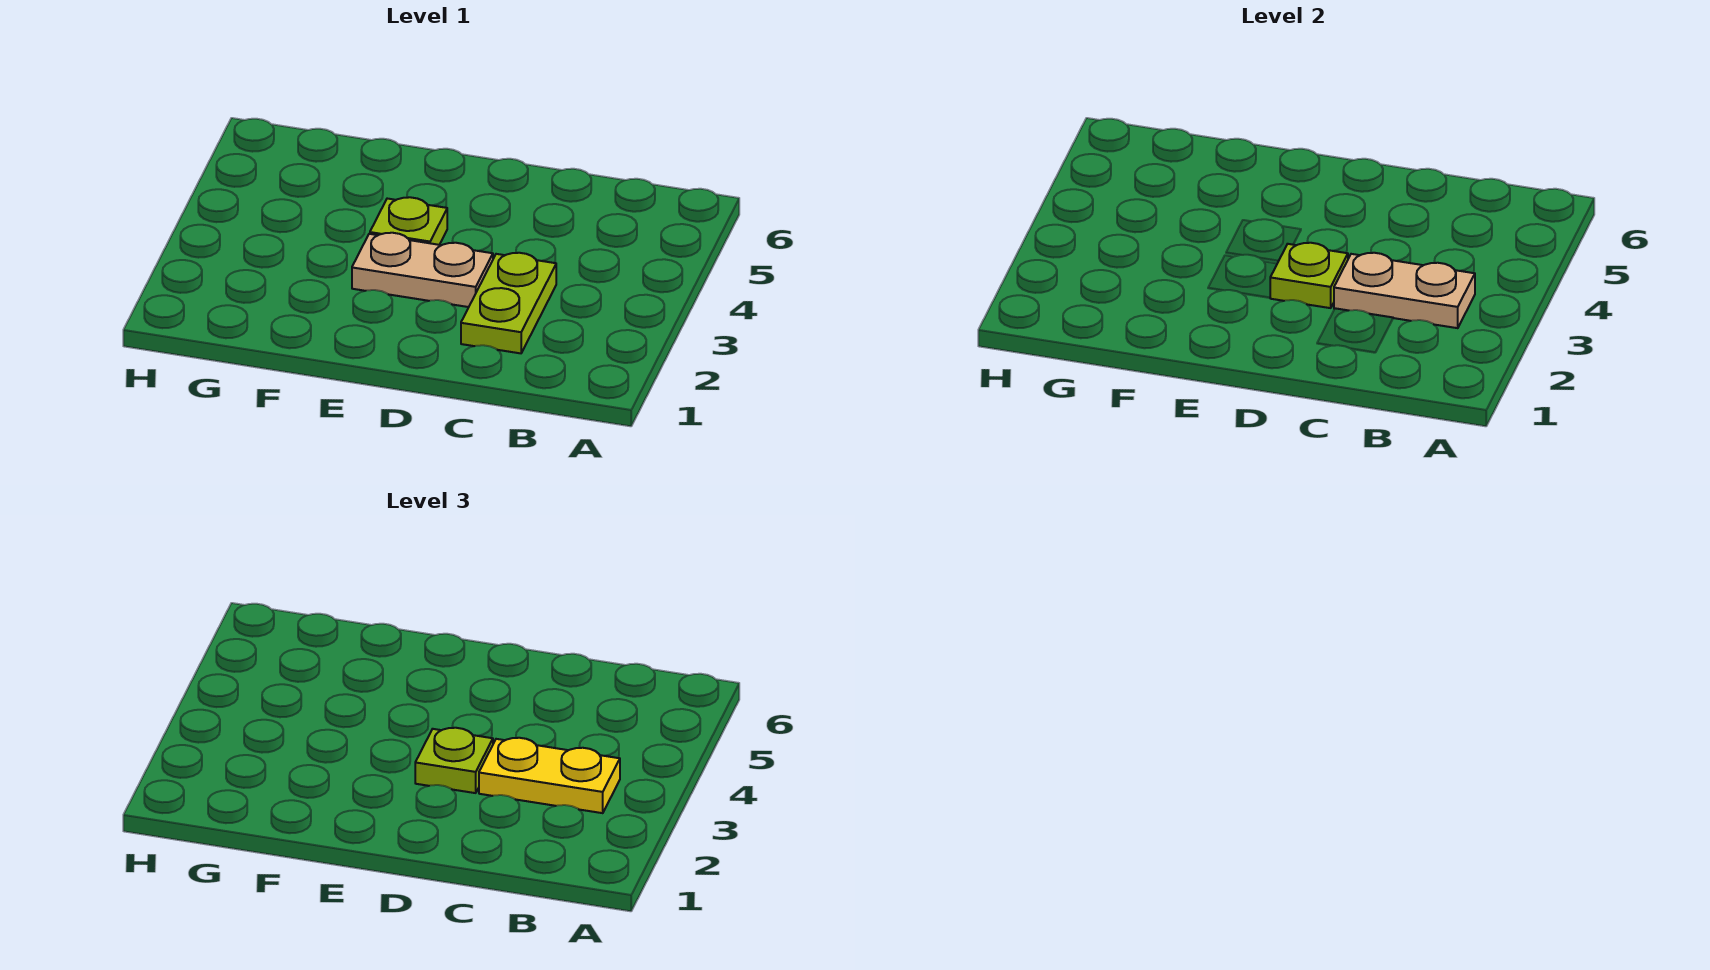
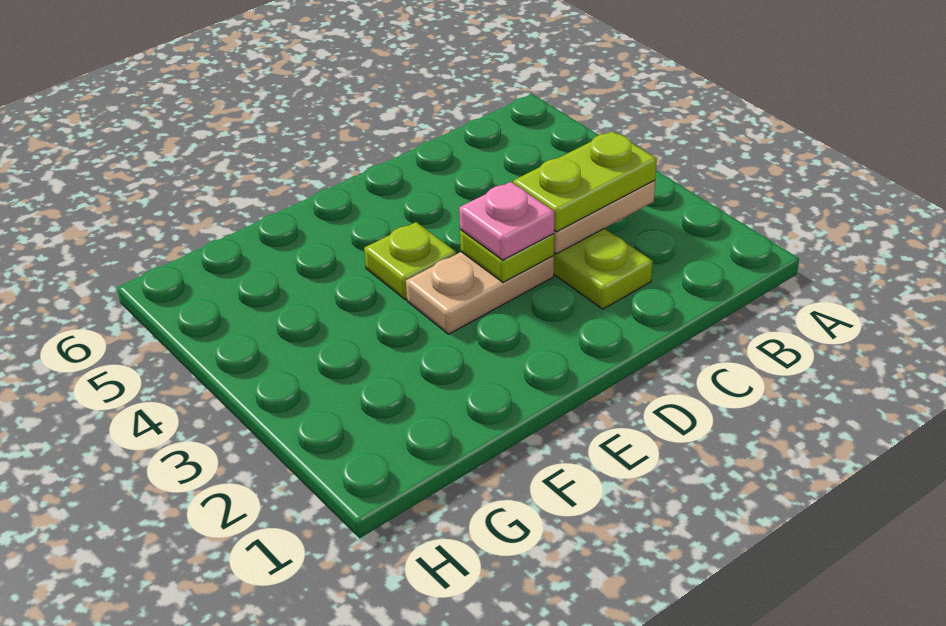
yellow plate B3:C3 level 3 -> lime plate B3:C3 level 3
lime plate D3 level 3 -> pink plate D3 level 3

